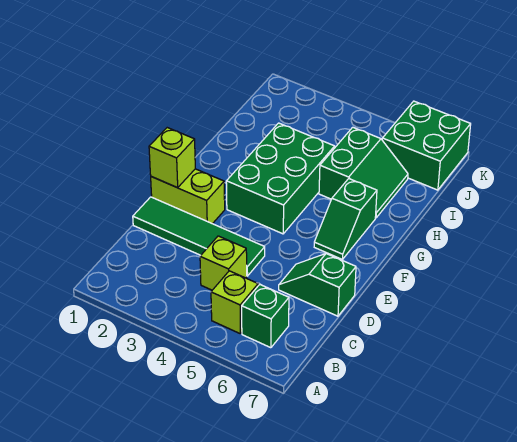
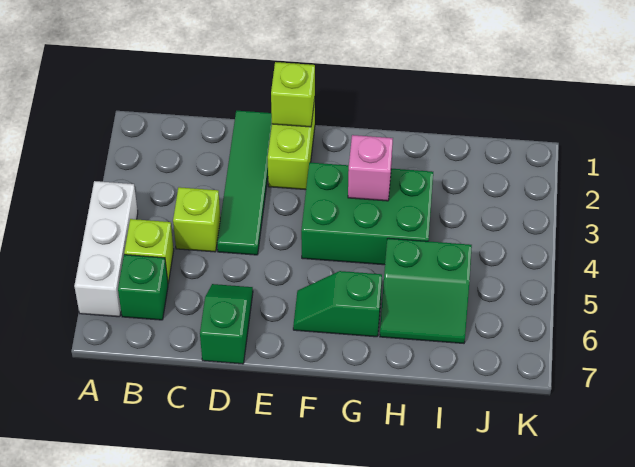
none -> white brick A4:A6 level 1
none -> pink brick G3 level 2
green brick J6:K7 level 1 -> none

